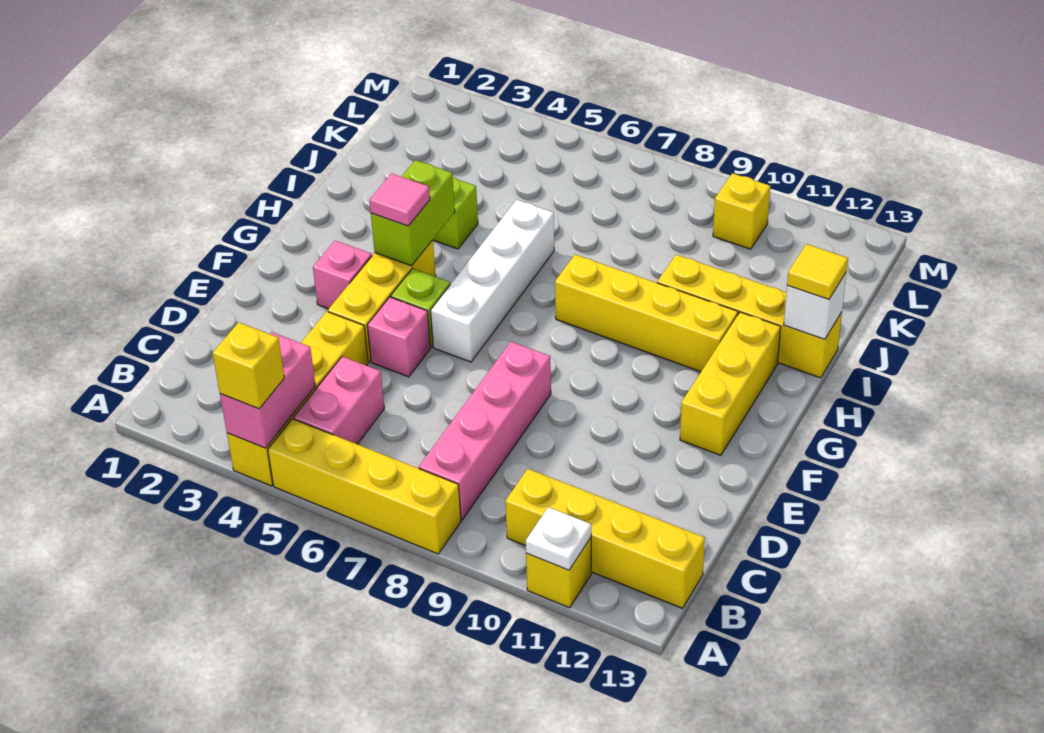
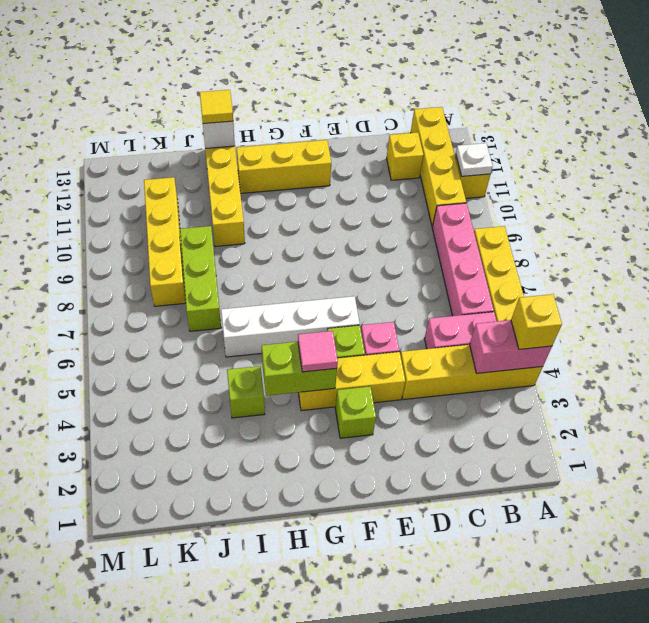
pink brick B8:E8 level 1 -> pink brick B6:B9 level 1
pink brick F3 level 1 -> lime brick F3 level 1
yellow brick H8:H11 level 1 -> yellow brick K8:K11 level 1
none -> lime brick J7:J9 level 1
yellow brick L10 level 1 -> yellow brick C12 level 1

